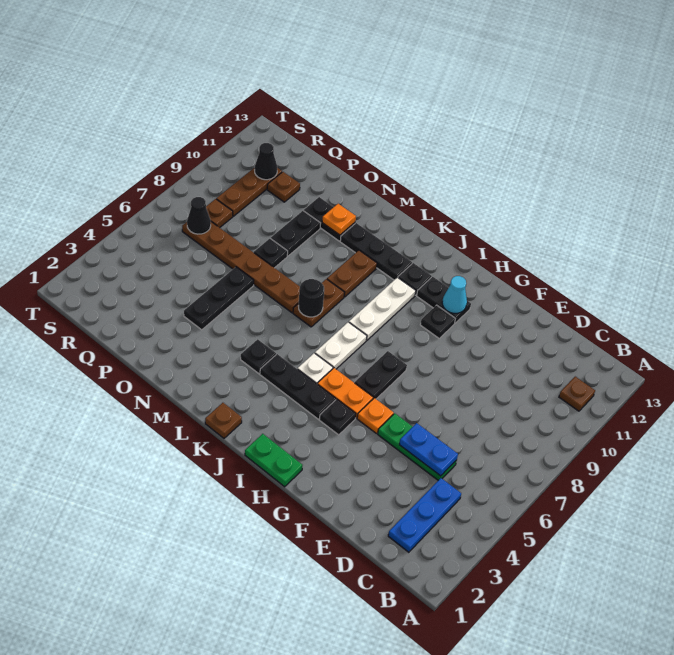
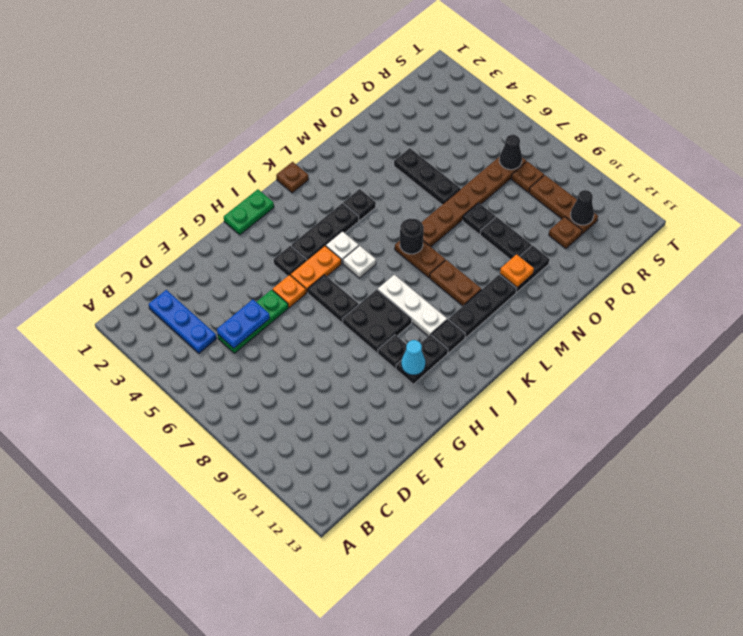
brown plate B11 level 1 -> none
none -> black plate H8:I9 level 1
white plate J6:J7 level 1 -> white plate J6 level 1

